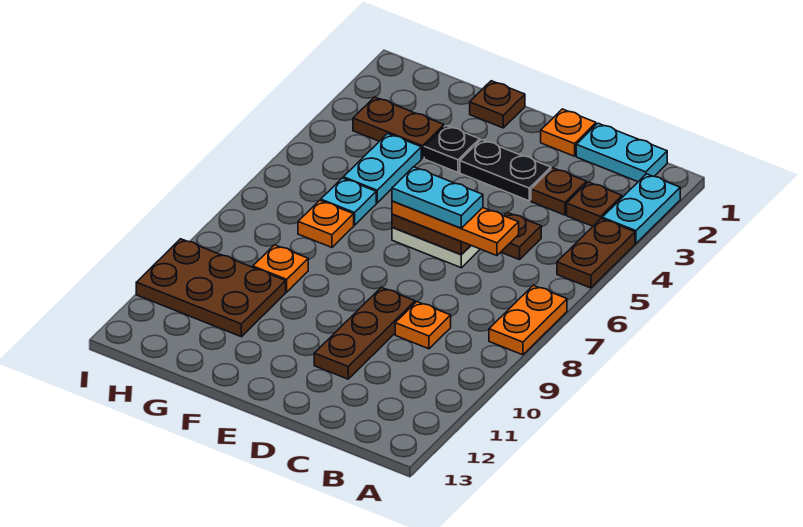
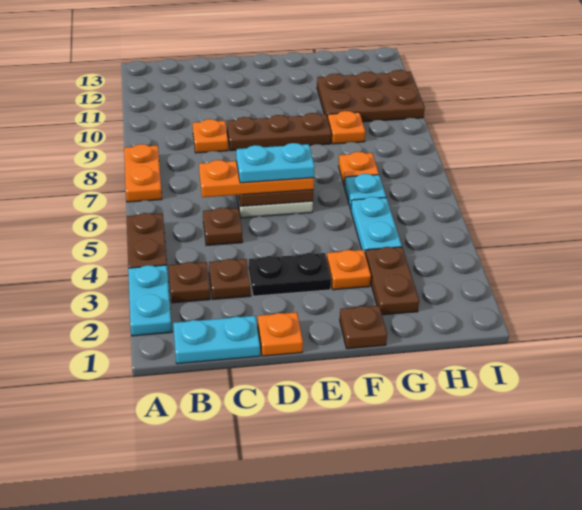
brown plate D9:D11 level 1 -> brown plate D9:F9 level 1
black plate F3 level 1 -> orange plate F3 level 1
brown plate G3:H3 level 1 -> brown plate G2:G3 level 1

